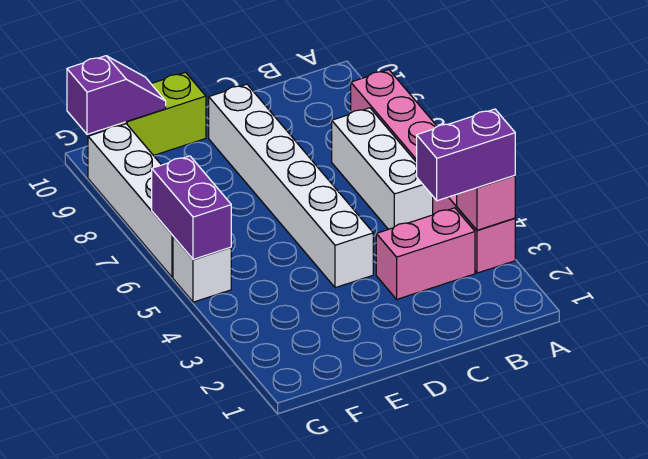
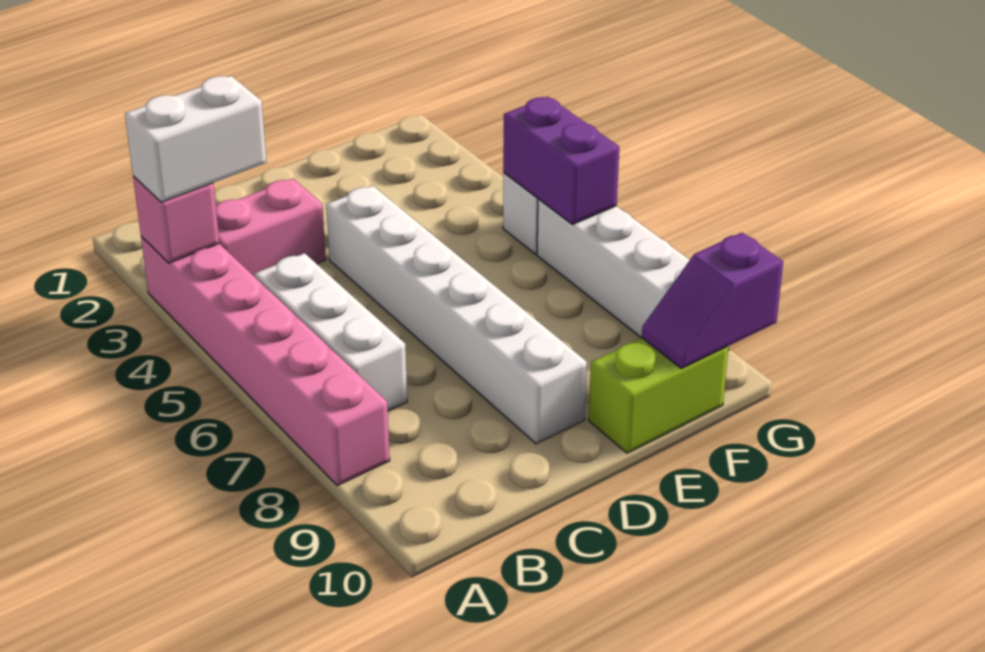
purple brick A3:B3 level 3 -> white brick A3:B3 level 3

